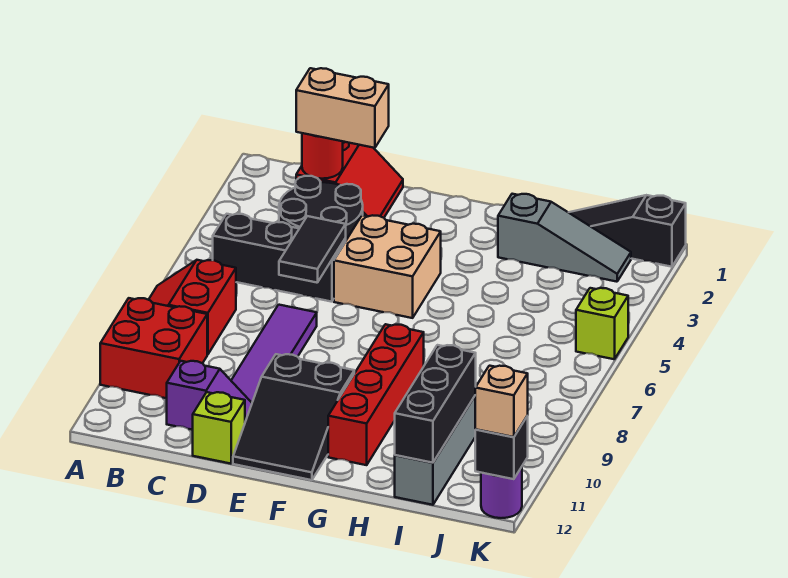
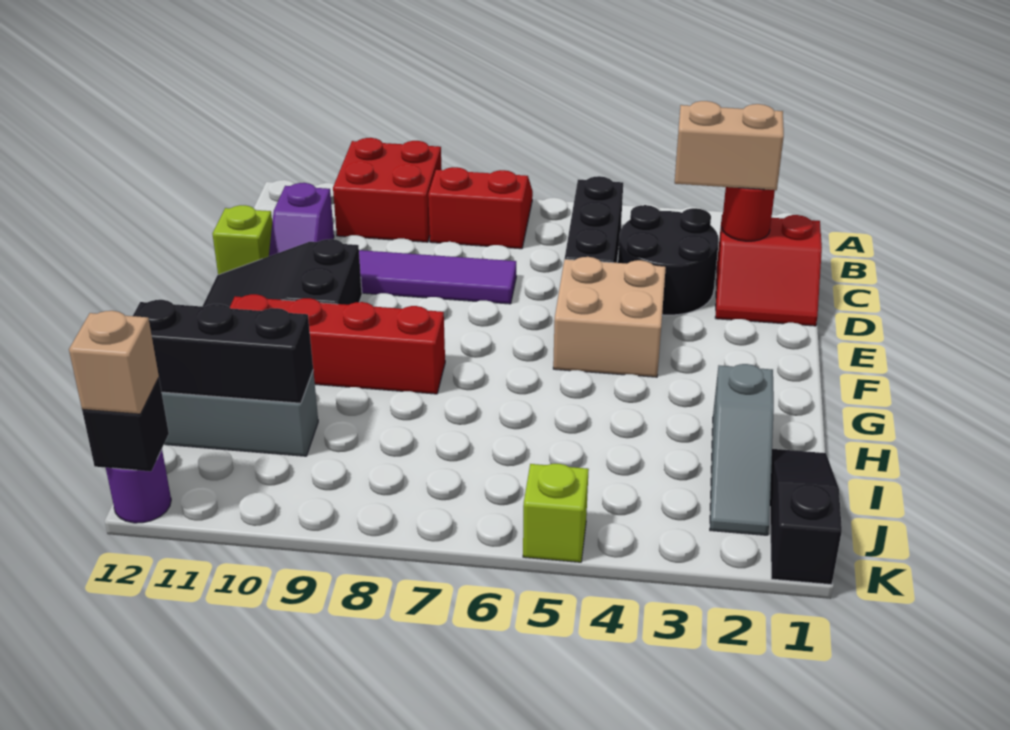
tan brick C2:D2 level 3 -> tan brick C2:C3 level 3
black tile D5:D6 level 2 -> none

